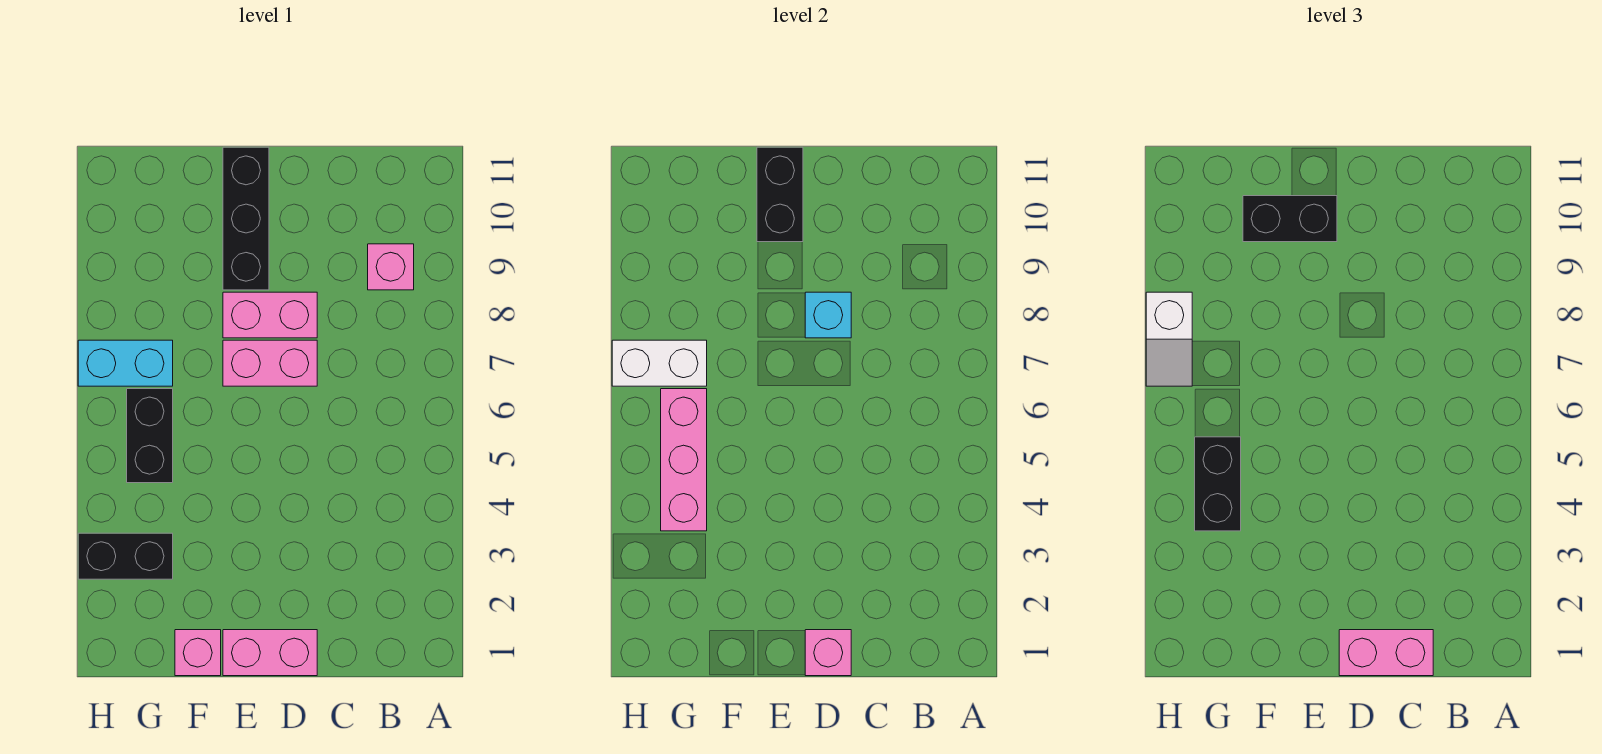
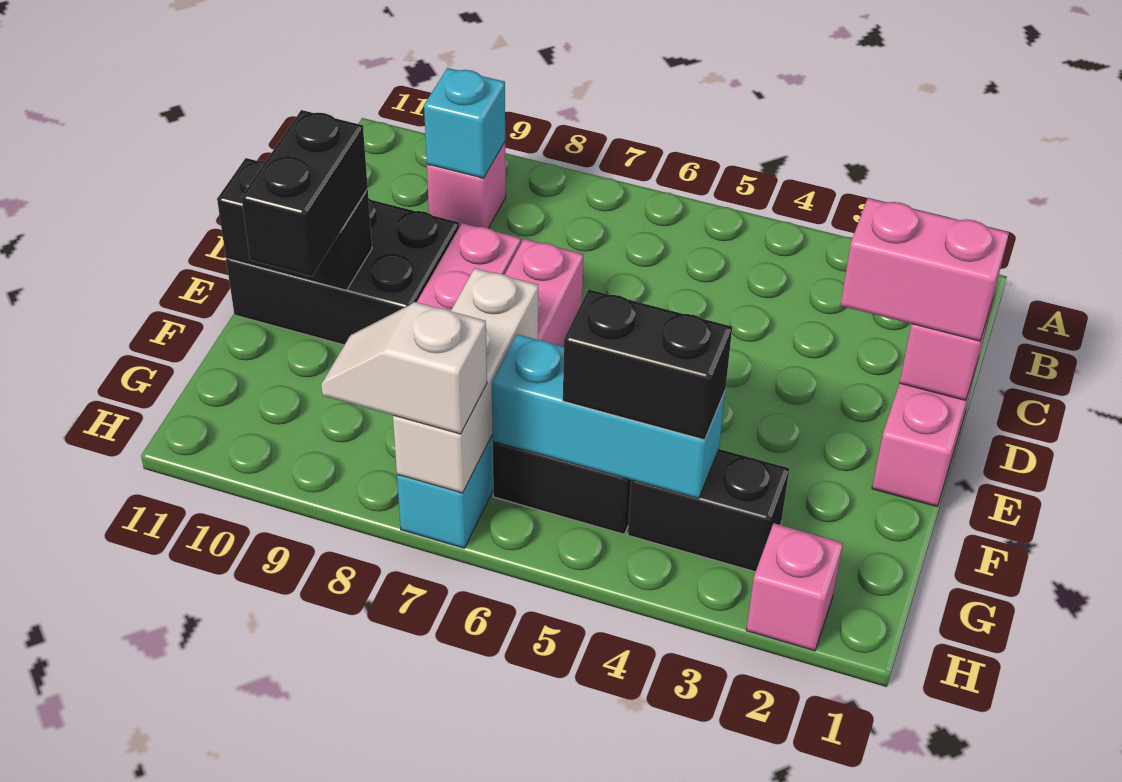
pink brick C1:D1 level 3 -> pink brick D1:D2 level 3
cyan brick D8 level 2 -> cyan brick B9 level 2
black brick E9:E11 level 1 -> black brick D9:E11 level 1
pink brick F1 level 1 -> pink brick H2 level 1
black brick G3:H3 level 1 -> black brick G3:G4 level 1
pink brick G4:G6 level 2 -> cyan brick G4:G6 level 2
white brick G7:H7 level 2 -> white brick F7:H7 level 2
white slope H7:H8 level 3 top 8 -> white slope H7:H8 level 3 top 7

